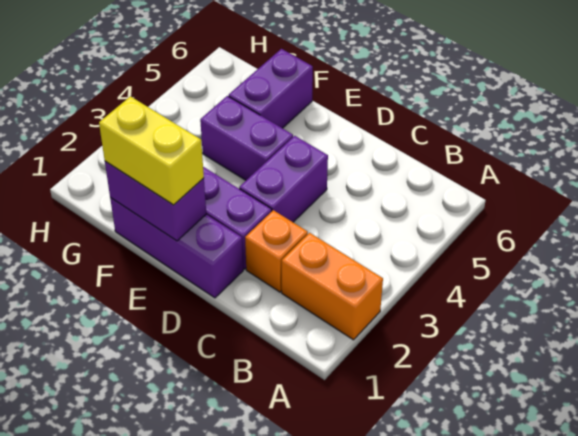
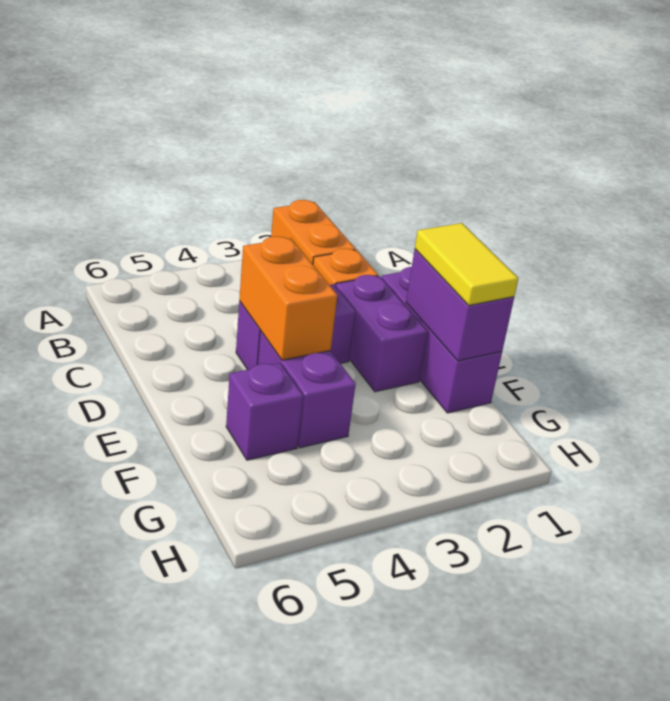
none -> orange brick D4:E4 level 2
yellow brick E1:F1 level 3 -> yellow tile E1:F1 level 3
purple brick F5:F6 level 1 -> purple brick F5 level 1

